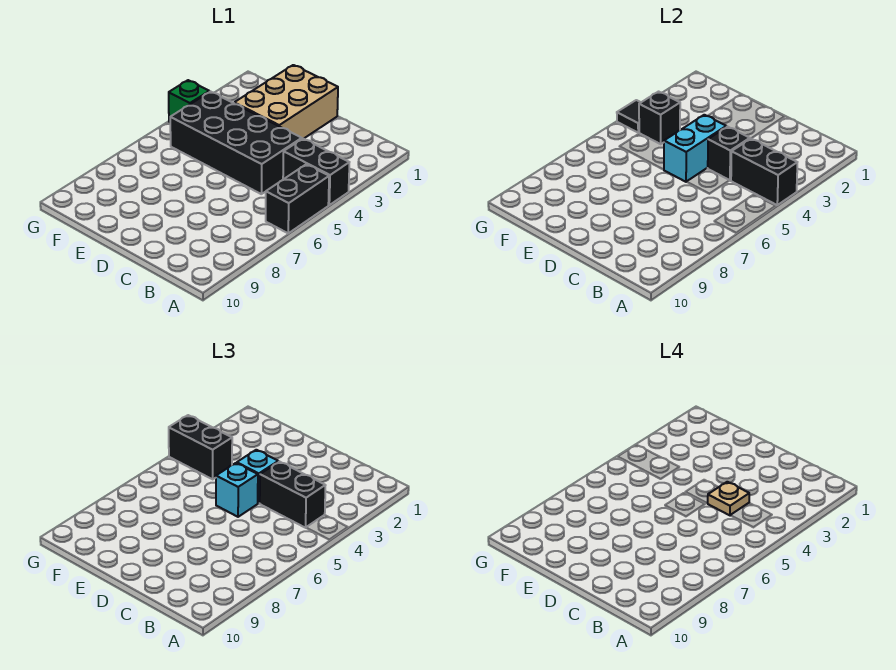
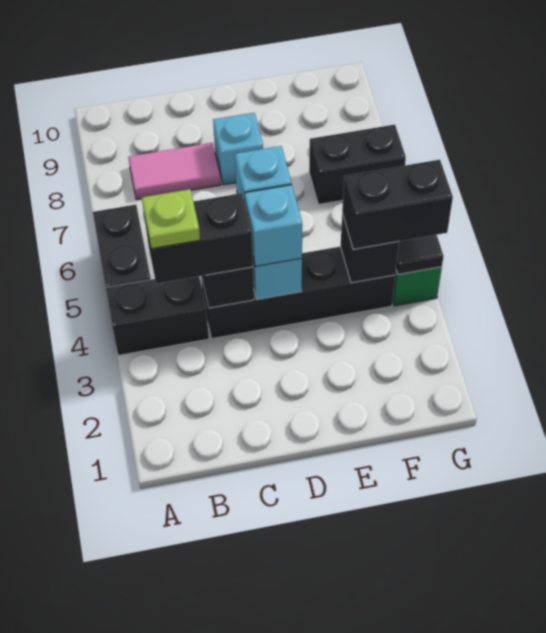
black brick A4:B4 level 2 -> black brick F7:G7 level 1
none -> lime plate B4 level 4
none -> pink tile B8:C8 level 1
black brick C4:F5 level 1 -> black brick C4:F4 level 1
tan plate C4 level 4 -> none
tan brick D1:E3 level 1 -> none
none -> cyan brick D8 level 1

